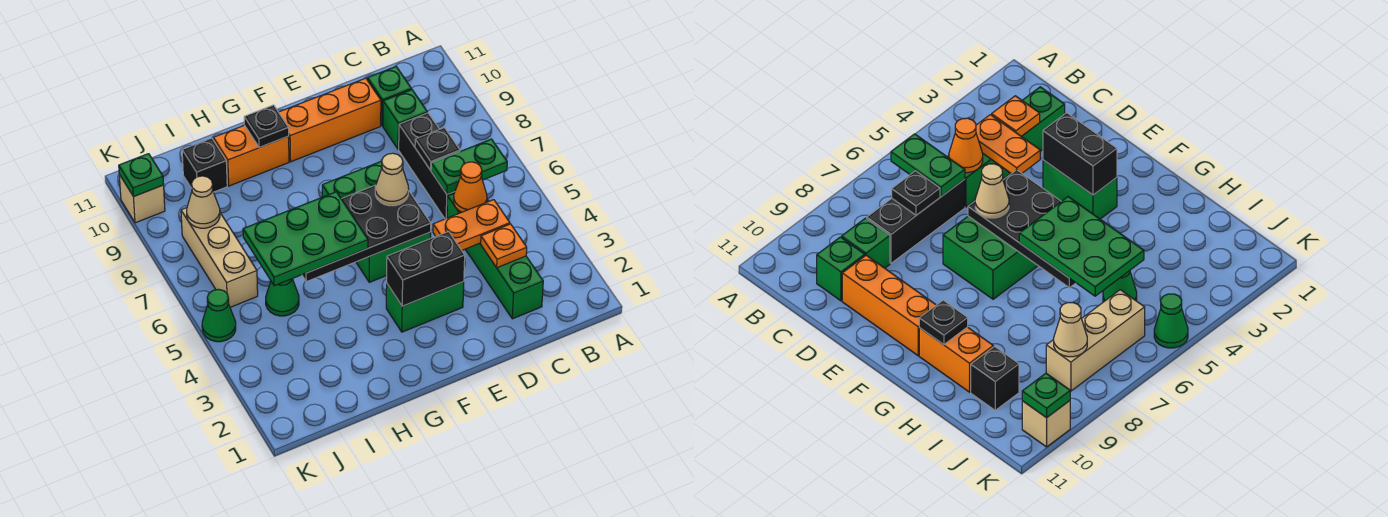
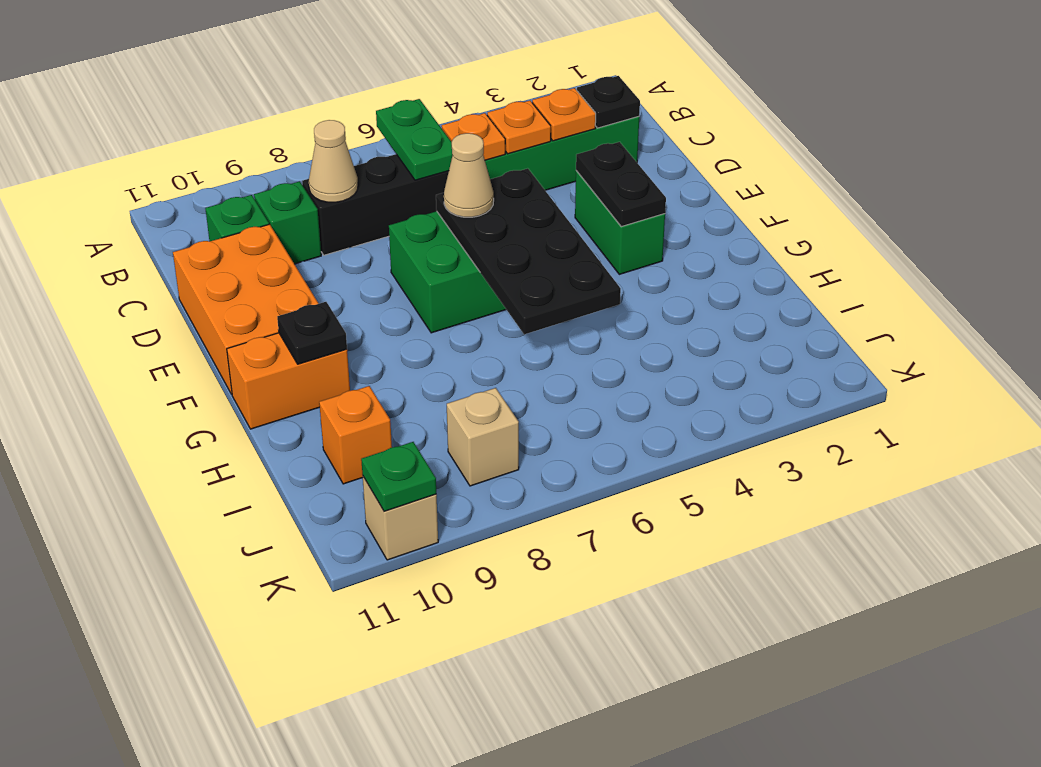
orange plate C4:D4 level 2 -> orange plate C4 level 2
orange cone C5 level 2 -> orange plate C5 level 2
black plate C7 level 2 -> black plate C2 level 2
orange brick D10:F10 level 1 -> orange brick D10:F11 level 1
black brick E3:F3 level 2 -> black plate E3:F3 level 2
green plate G5:I6 level 3 -> none
orange brick G10:H10 level 1 -> orange brick G10:G11 level 1
green cone I5 level 1 -> none
black brick I10 level 1 -> orange brick I10 level 1
tan brick J6:J8 level 1 -> tan brick J8 level 1
tan cone J8 level 2 -> tan cone C8 level 2
green cone K5 level 1 -> none

